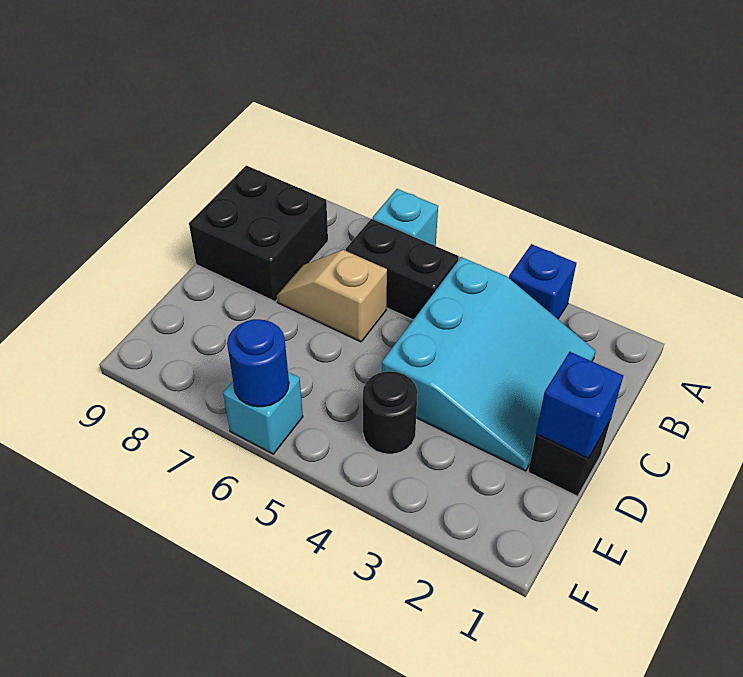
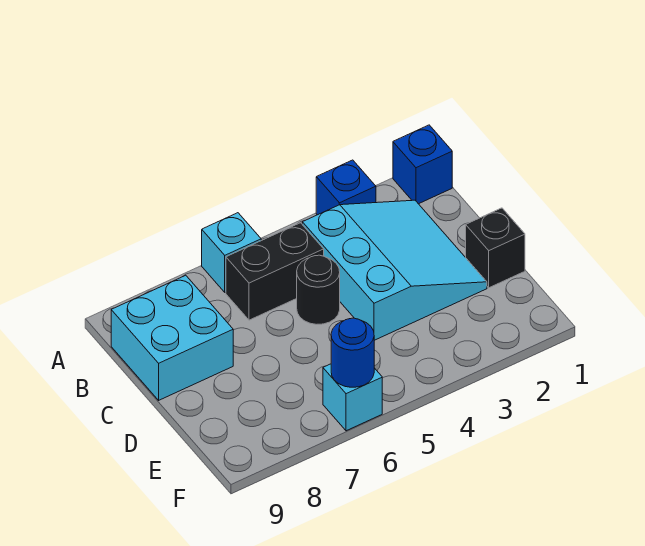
black brick B8:C9 level 1 -> cyan brick B8:C9 level 1
tan slope C6:C7 level 1 top 6 -> none
blue brick D1 level 2 -> blue brick A1 level 1
black round brick E4 level 1 -> black round brick C5 level 1

